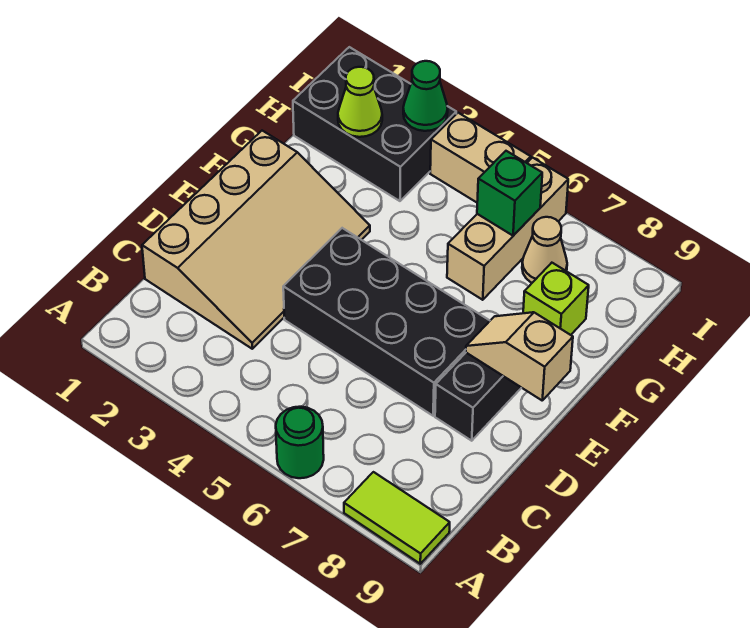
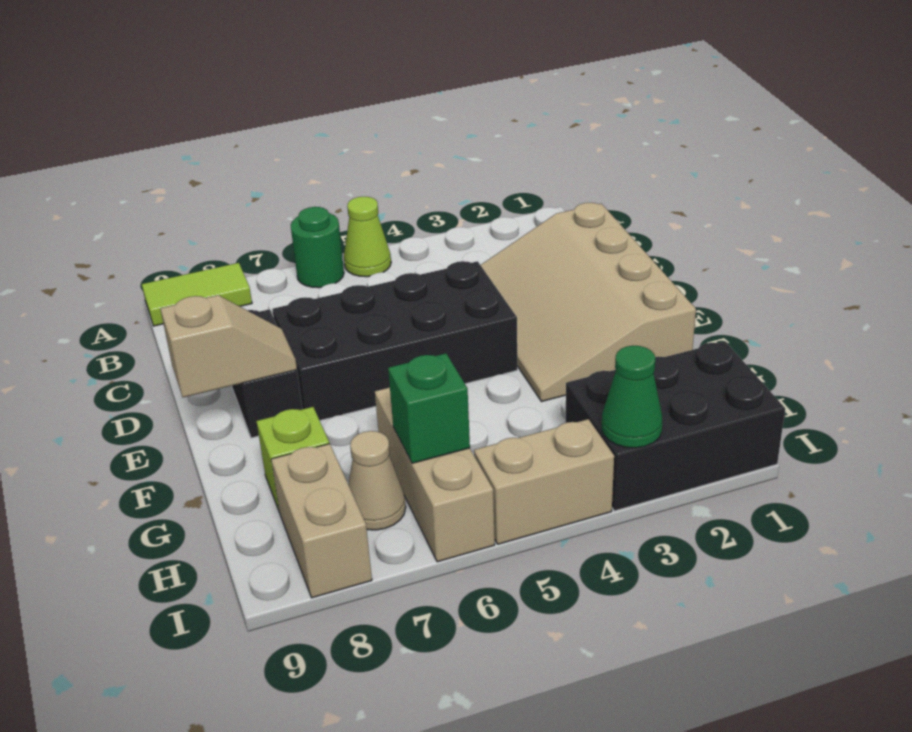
lime cone H2 level 2 -> lime cone A5 level 1
none -> tan brick H8:I8 level 1

